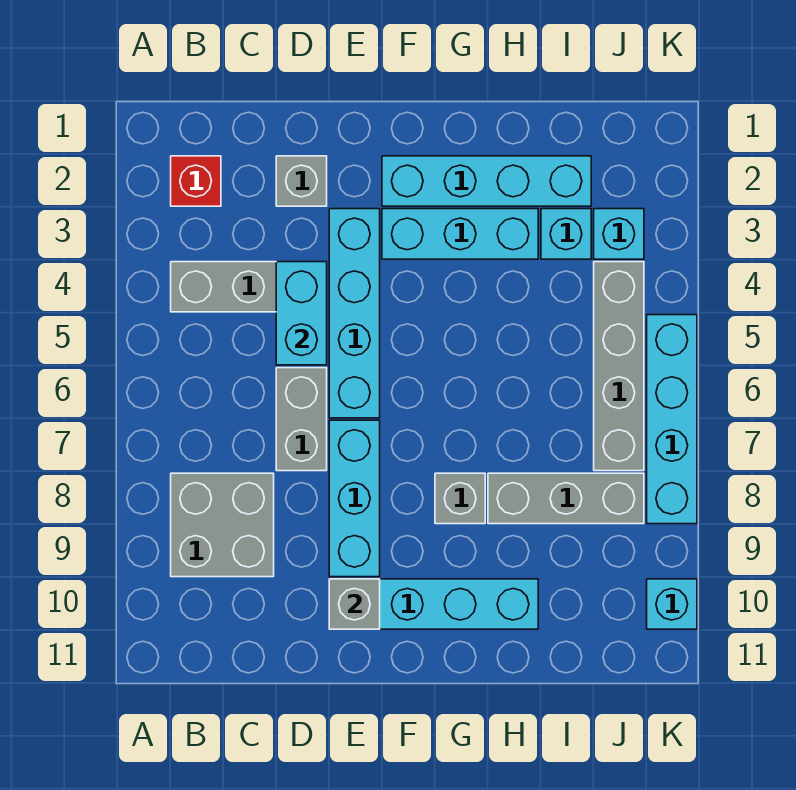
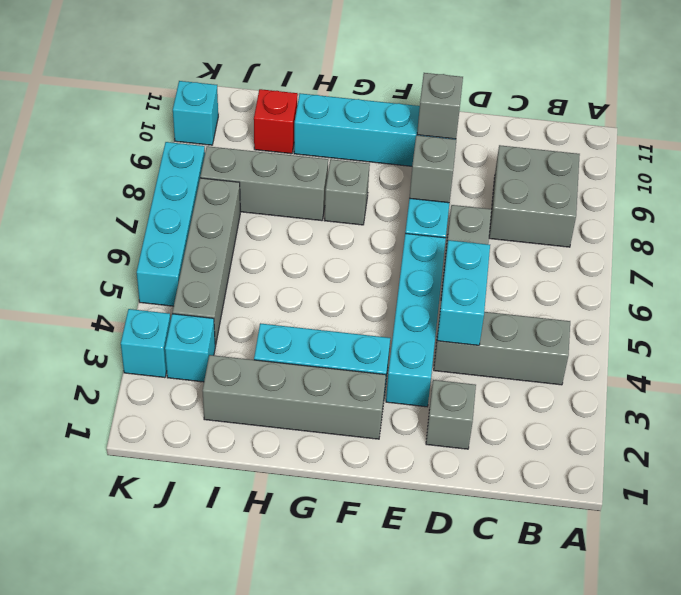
red brick B2 level 1 -> red brick I10 level 1
none -> grey brick E8 level 2
cyan brick F2:I2 level 1 -> grey brick F2:I2 level 1
cyan brick I3 level 1 -> cyan brick K3 level 1

